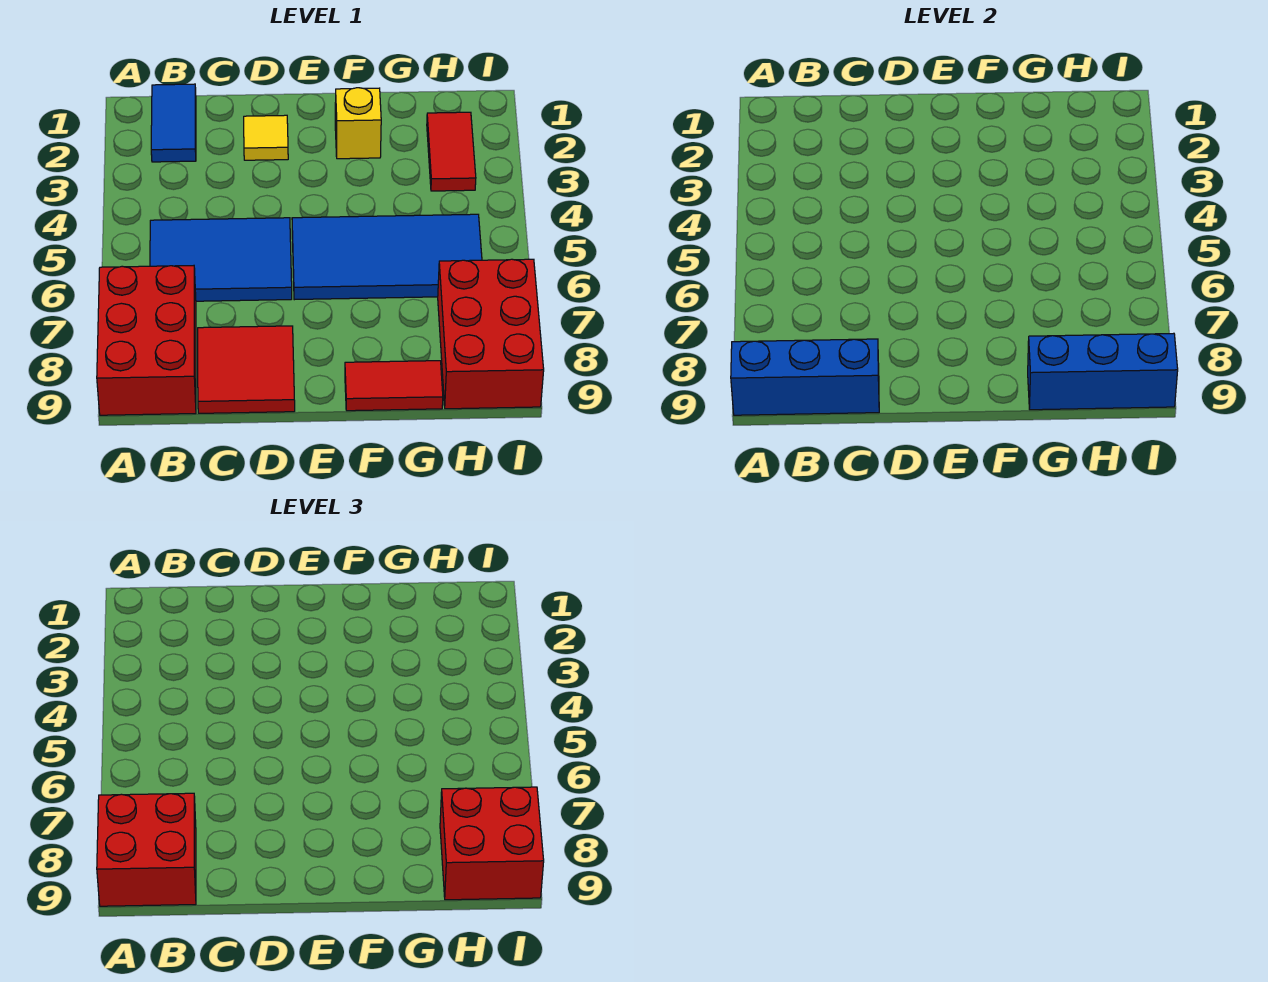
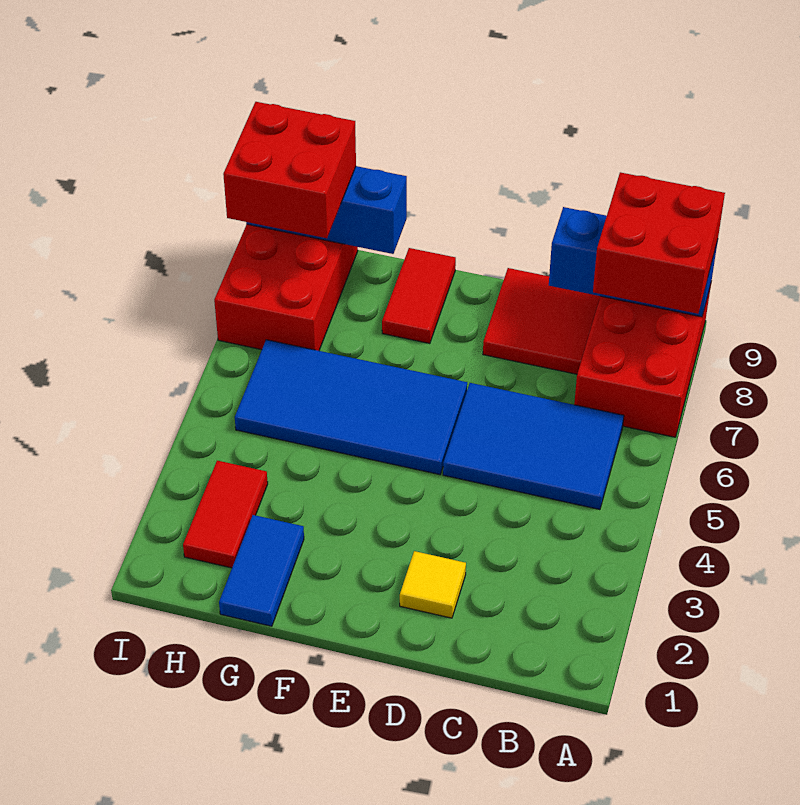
blue tile B1:B2 level 1 -> blue tile G1:G2 level 1
yellow brick F2 level 1 -> none
red tile F9:G9 level 1 -> red tile F8:F9 level 1

